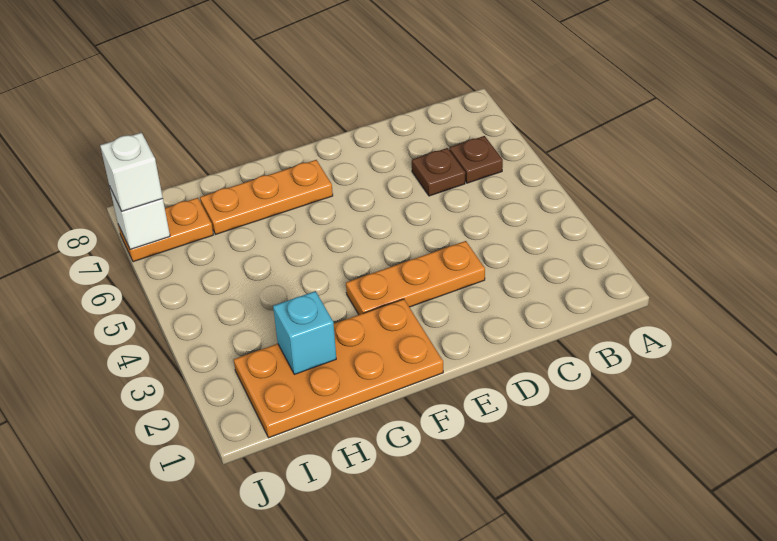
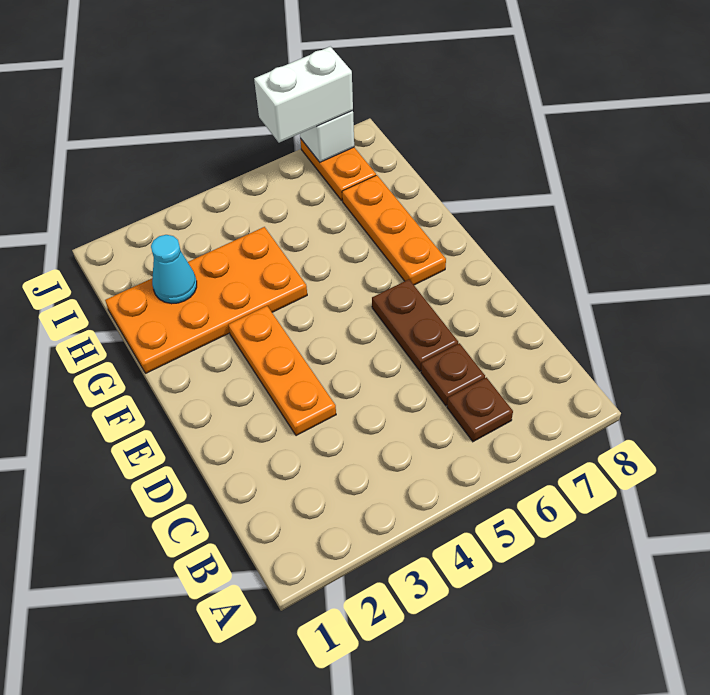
none -> brown plate D6:E6 level 1
orange plate F1:I2 level 1 -> orange plate G1:H4 level 1
cyan brick H2 level 2 -> cyan cone H2 level 2
white brick J7 level 3 -> white brick J6:J7 level 3

